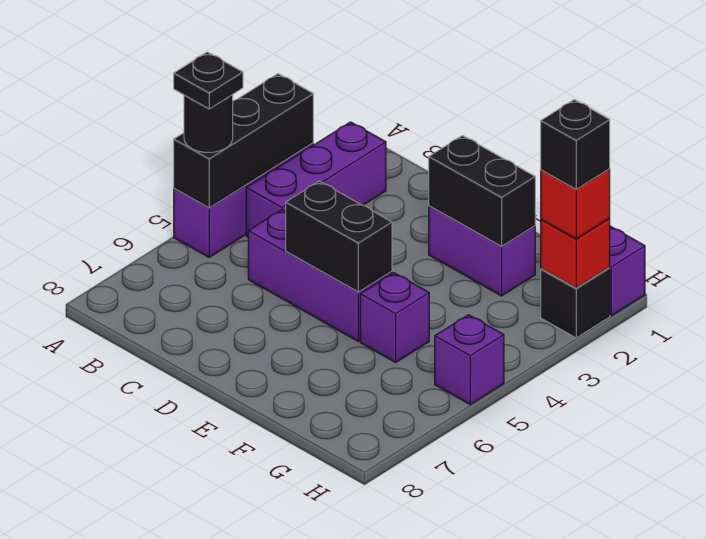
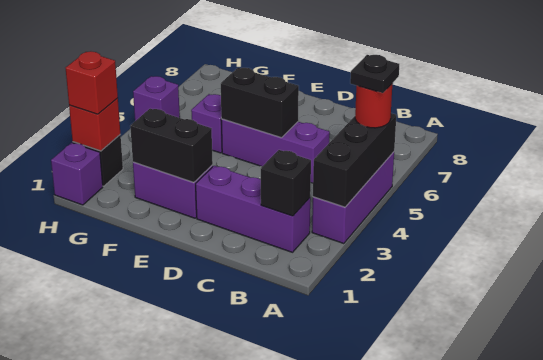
black round brick A5 level 3 -> red round brick A5 level 3
purple brick B2:B4 level 1 -> purple brick B2:D2 level 1
black brick H2 level 4 -> black brick B2 level 2

